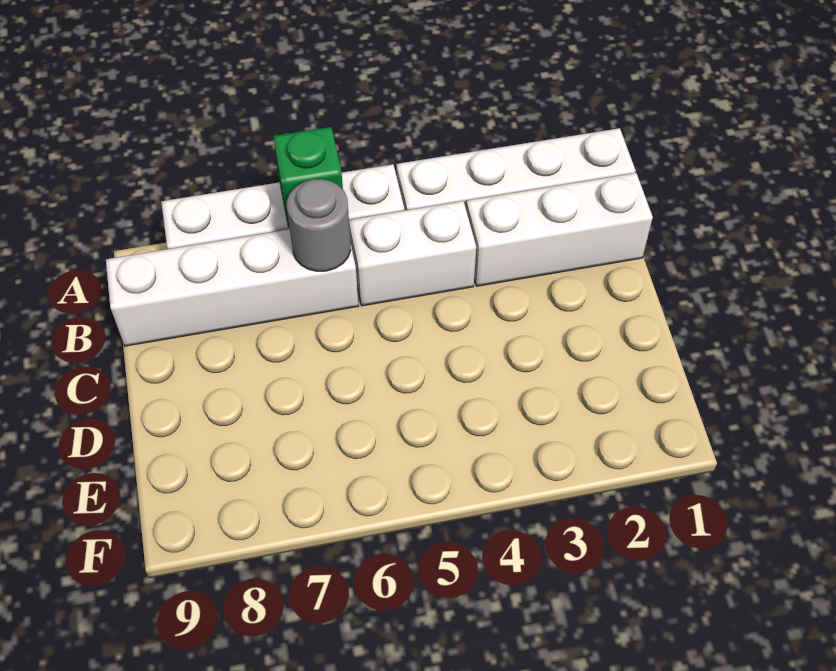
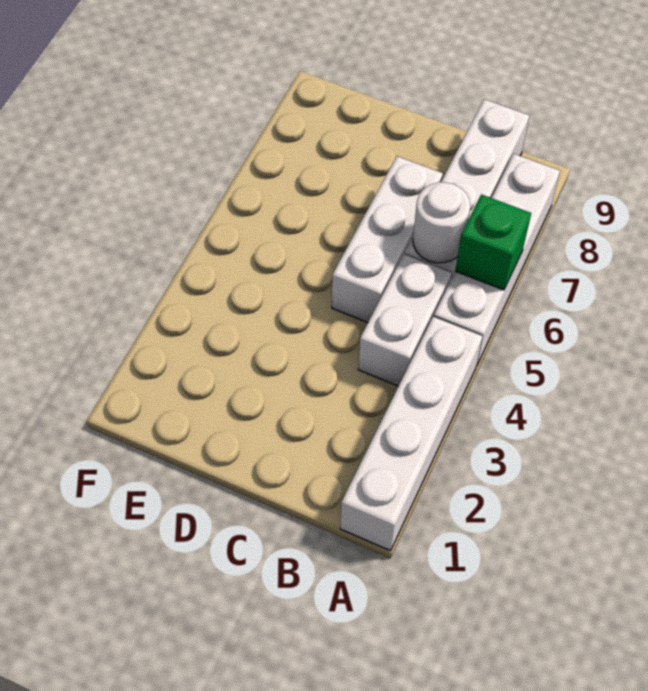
white brick B1:B3 level 1 -> white brick C5:C7 level 1
grey round brick B6 level 2 -> white round brick B6 level 2

